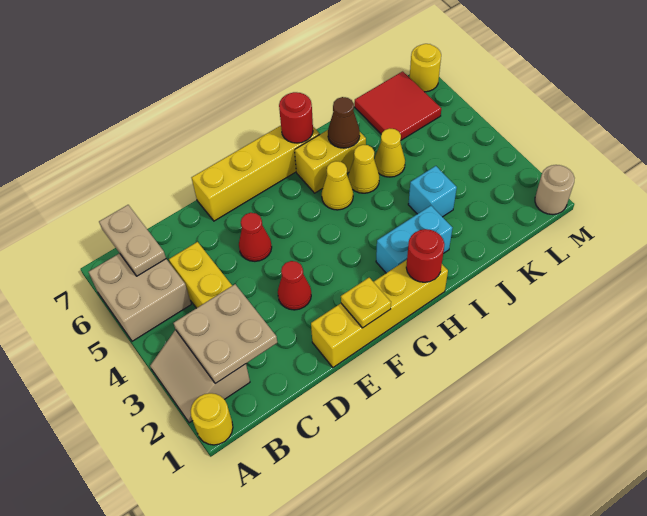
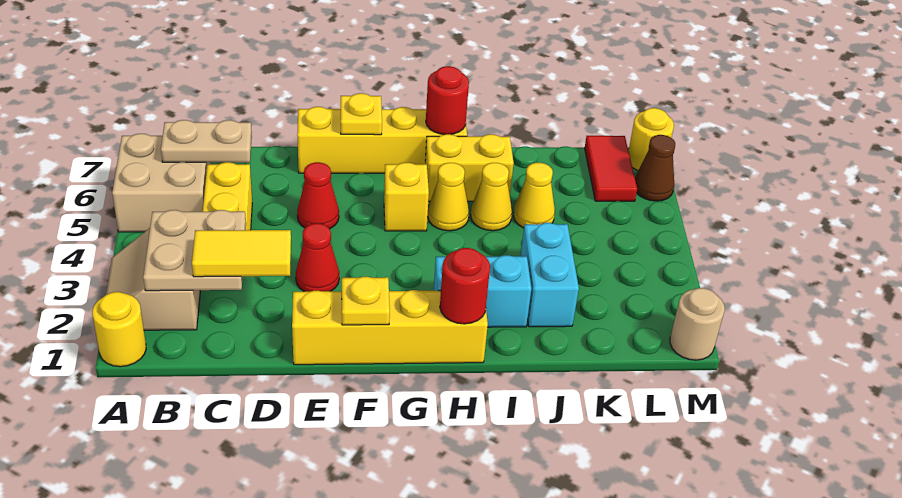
tan plate B6:B7 level 2 -> tan plate B6:C6 level 2
none -> yellow tile C2:D2 level 3
none -> yellow plate F7 level 2
none -> yellow brick G5 level 1
brown cone I6 level 2 -> brown cone M6 level 1
cyan brick J3 level 1 -> cyan brick J2:J3 level 1
red tile K6:L7 level 1 -> red tile L6:L7 level 1

